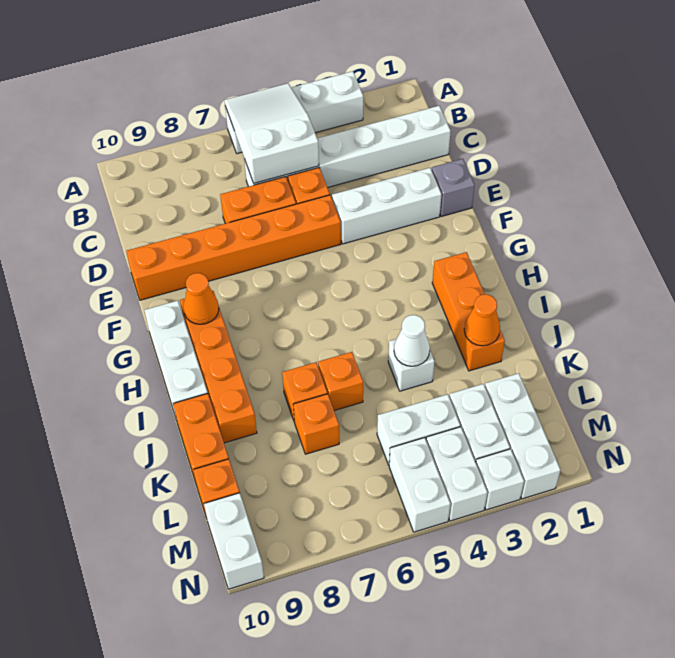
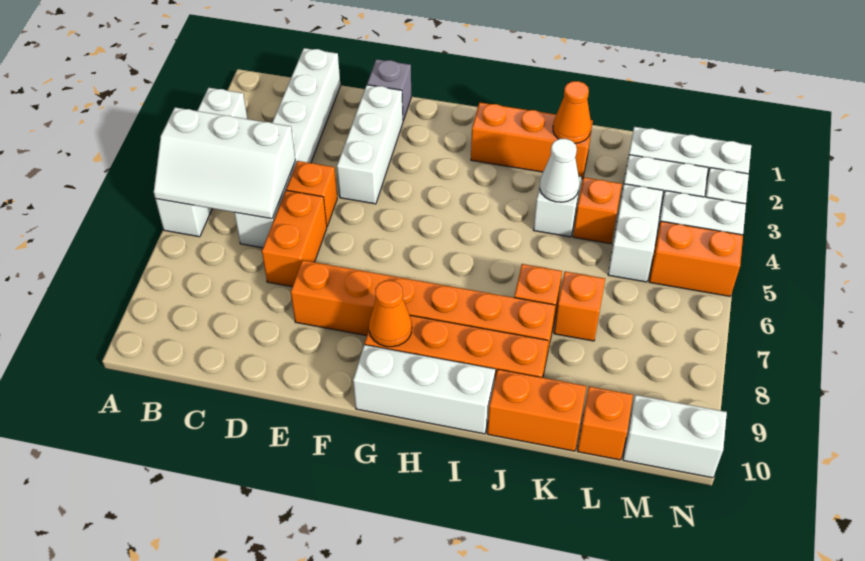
white slope A5:C6 level 2 top C -> white slope A5:C6 level 2 top 5
orange brick E5:E10 level 1 -> orange brick E8:J8 level 1
orange brick J6 level 1 -> orange brick K4 level 1
white brick M5:N5 level 1 -> orange brick M5:N5 level 1

